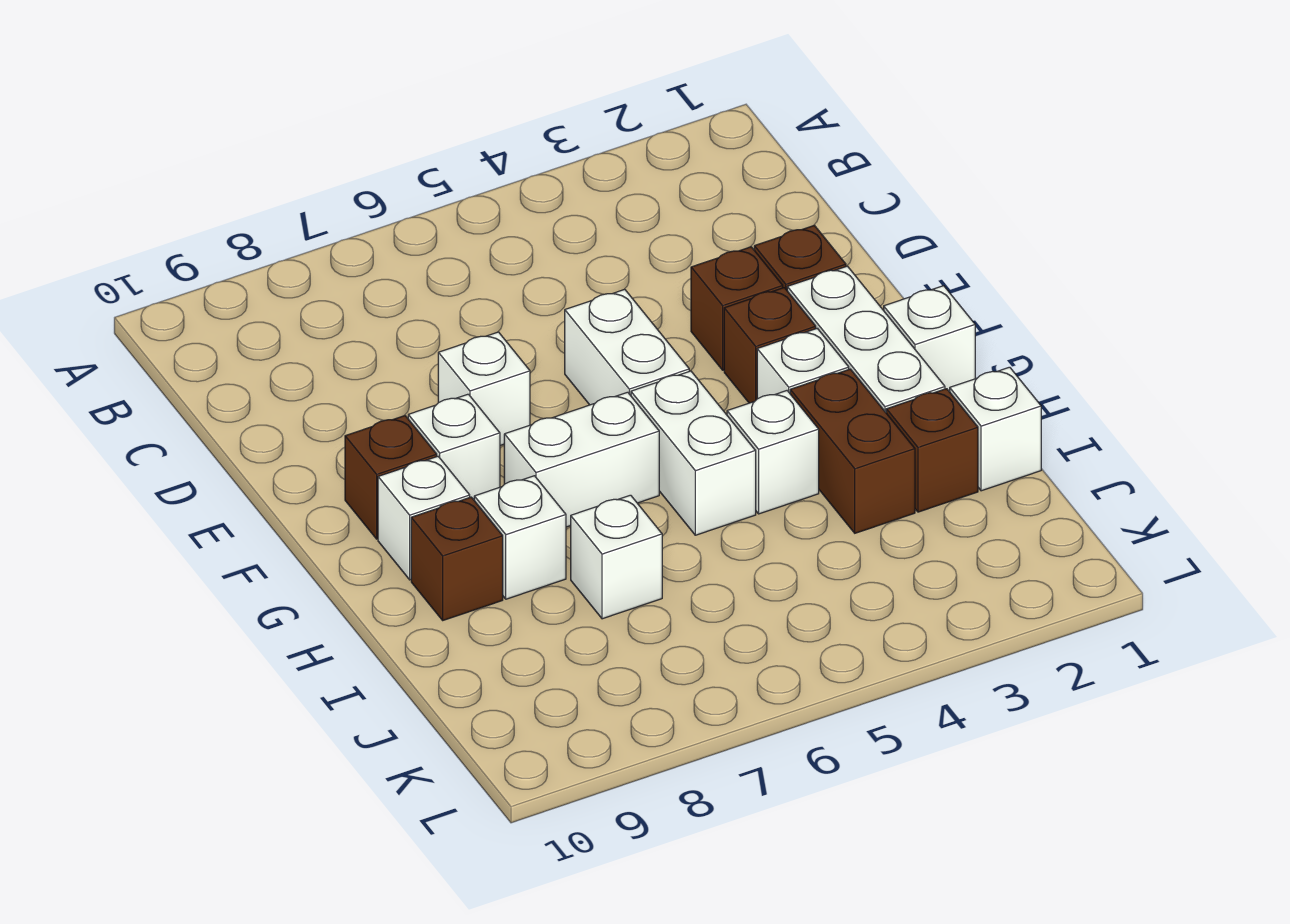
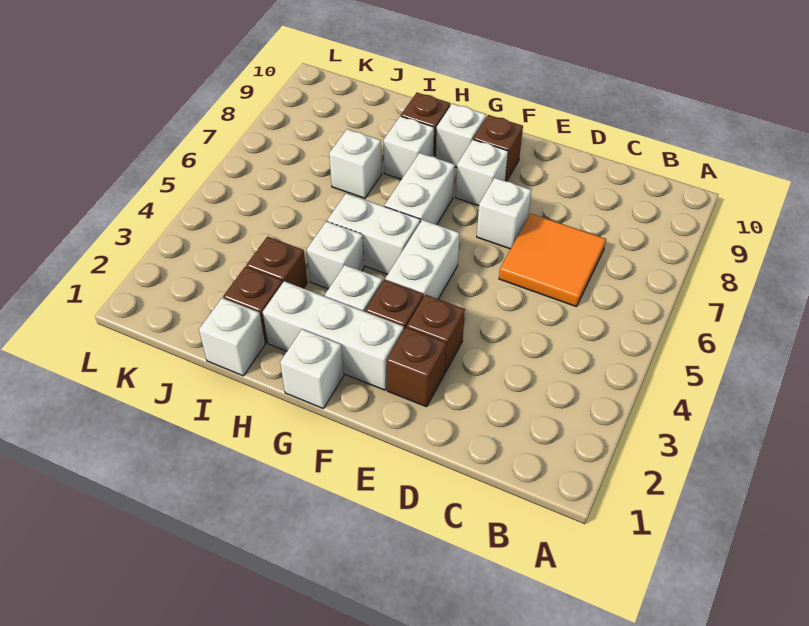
none -> orange tile C6:D7 level 1
white brick E5:F5 level 1 -> white brick F4:F5 level 1
brown brick H3:I3 level 1 -> brown brick I3 level 1

